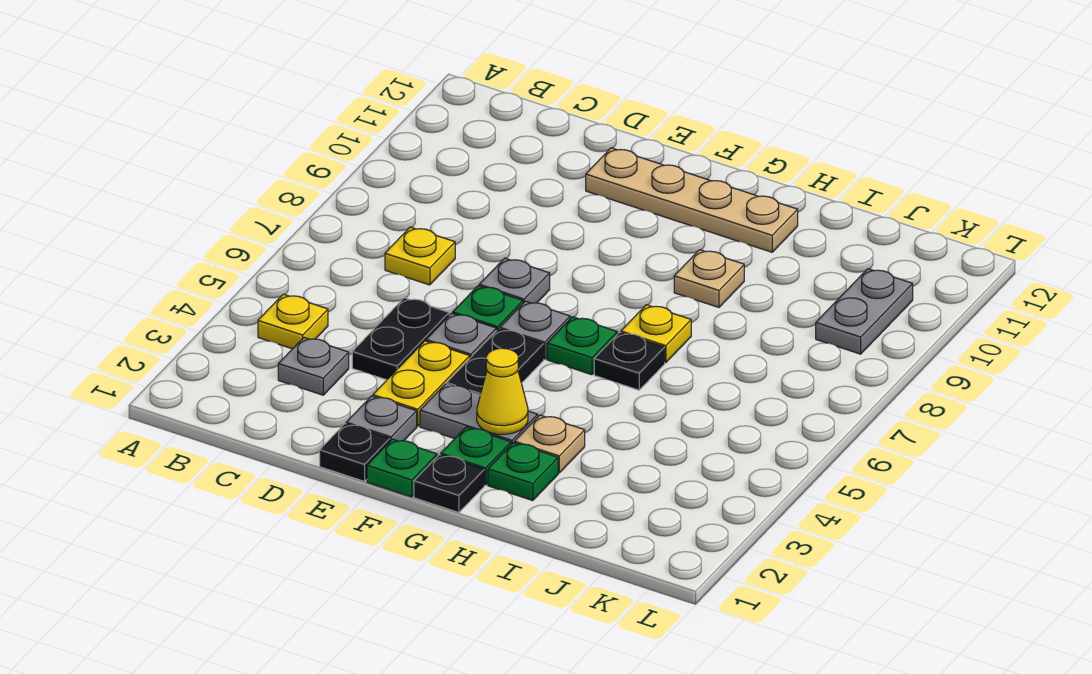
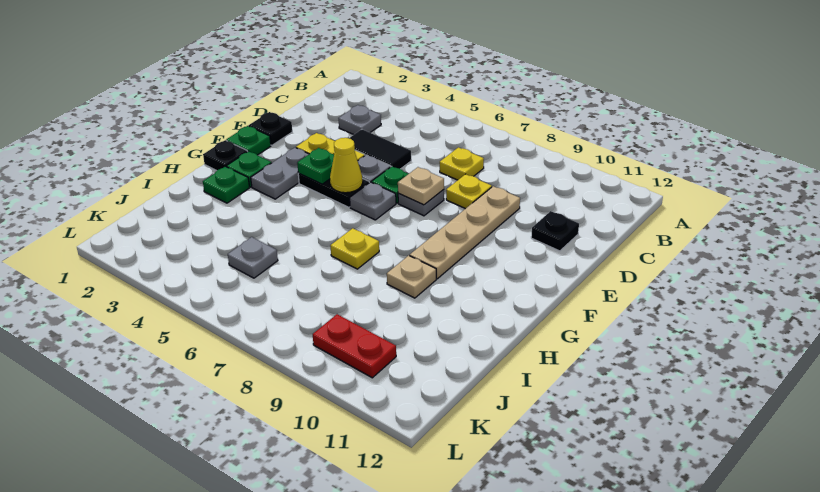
yellow plate B4 level 1 -> yellow plate D8 level 1
black plate D4:D5 level 1 -> black tile D4:D5 level 1
grey plate E2 level 1 -> grey plate J5 level 1
tan plate E11:H11 level 1 -> tan plate D9:G9 level 1
yellow cone G3 level 2 -> yellow cone F5 level 2
green plate G6 level 1 -> green plate F4 level 2
tan plate H3 level 1 -> tan plate E7 level 2
black plate H6 level 1 -> black plate D11 level 1
grey plate K9:K10 level 1 -> red plate K9:K10 level 1

